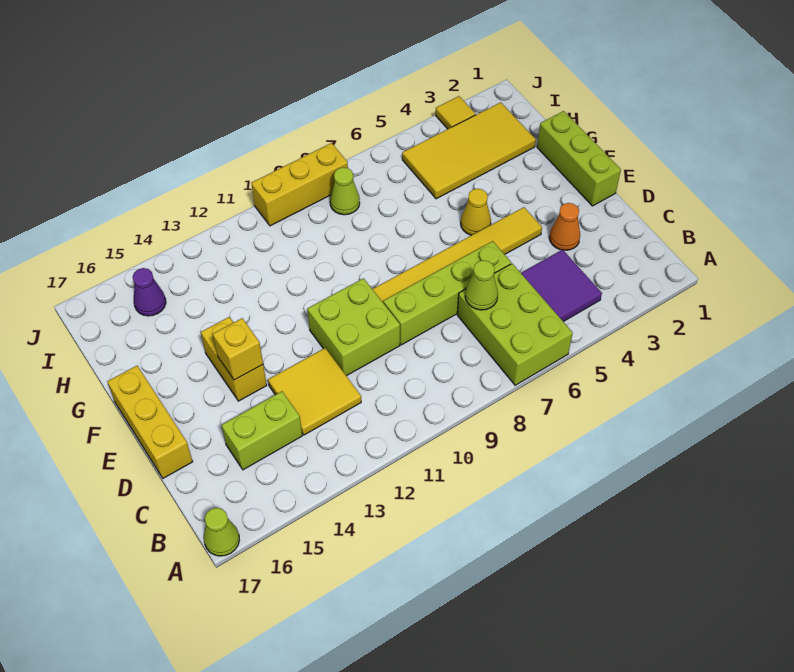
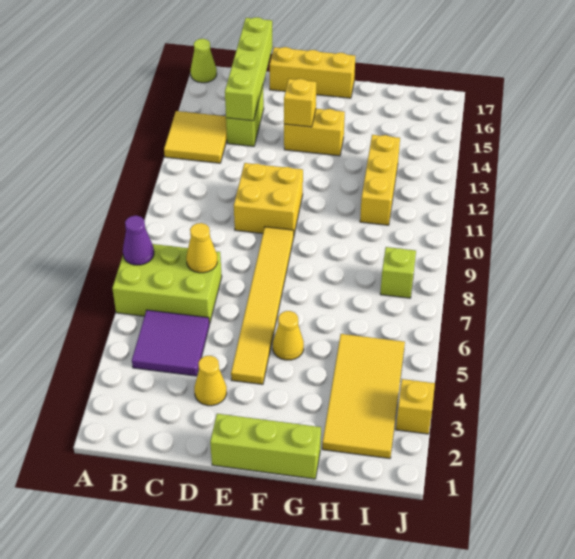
lime cone C7 level 2 -> yellow cone C7 level 2
yellow tile C12:D13 level 1 -> yellow tile A13:B14 level 1
orange cone D3 level 1 -> yellow cone D3 level 1
lime brick D6:D9 level 1 -> lime brick C14:C17 level 2
lime brick D10:E11 level 1 -> yellow brick D10:E11 level 1
lime cone I8 level 1 -> lime brick I8 level 1
purple cone I15 level 1 -> purple cone A7 level 2
yellow tile J3 level 1 -> yellow brick J3 level 1
yellow brick J8:J10 level 1 -> yellow brick H11:H13 level 1

